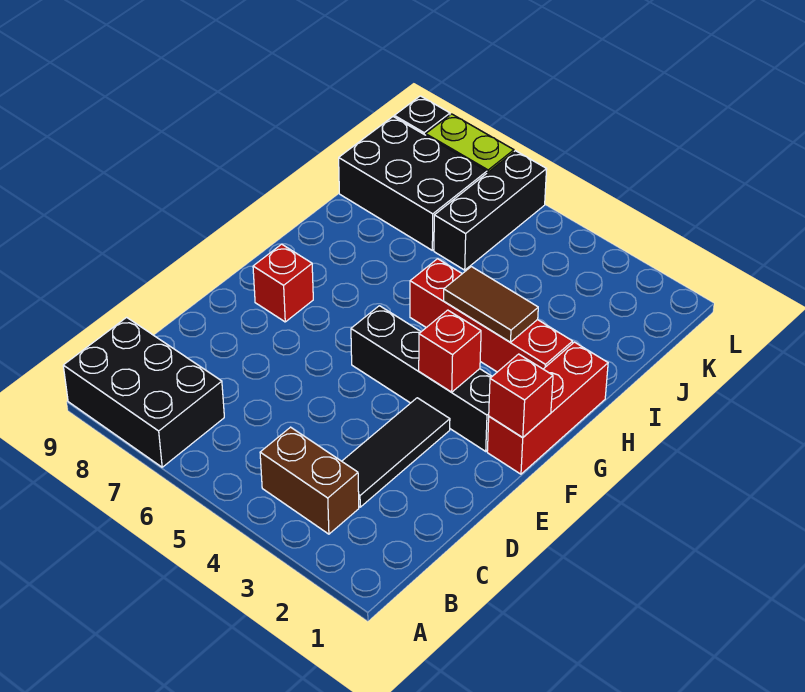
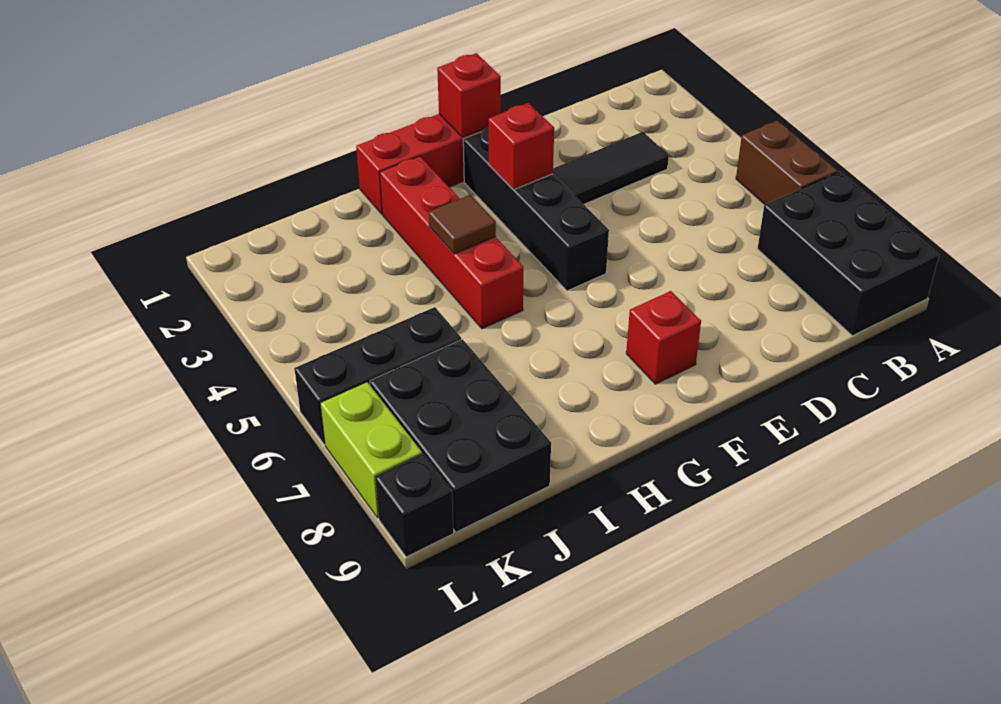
brown brick B3:B4 level 1 -> brown brick A5:A6 level 1
brown tile H3:H4 level 2 -> brown tile H4 level 2

